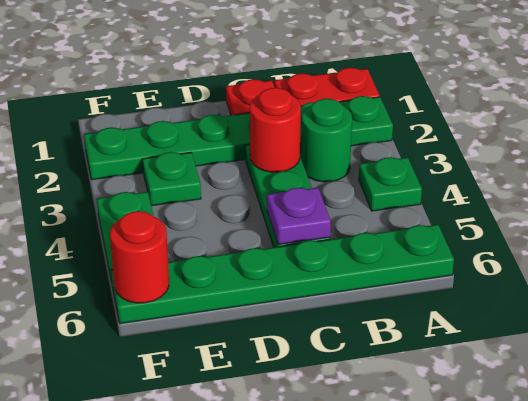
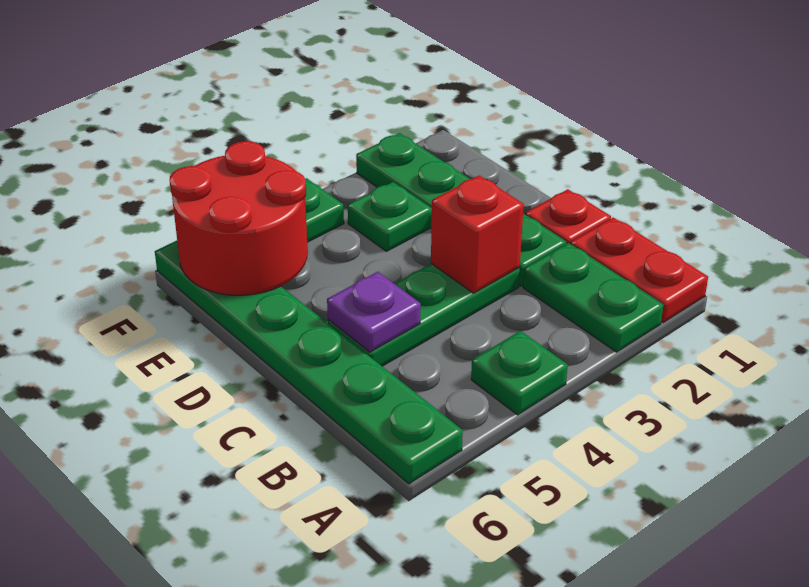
green round brick B3 level 1 -> none
red round brick C3 level 2 -> red brick C3 level 2
red round brick F6 level 2 -> red round brick E5:F6 level 2

